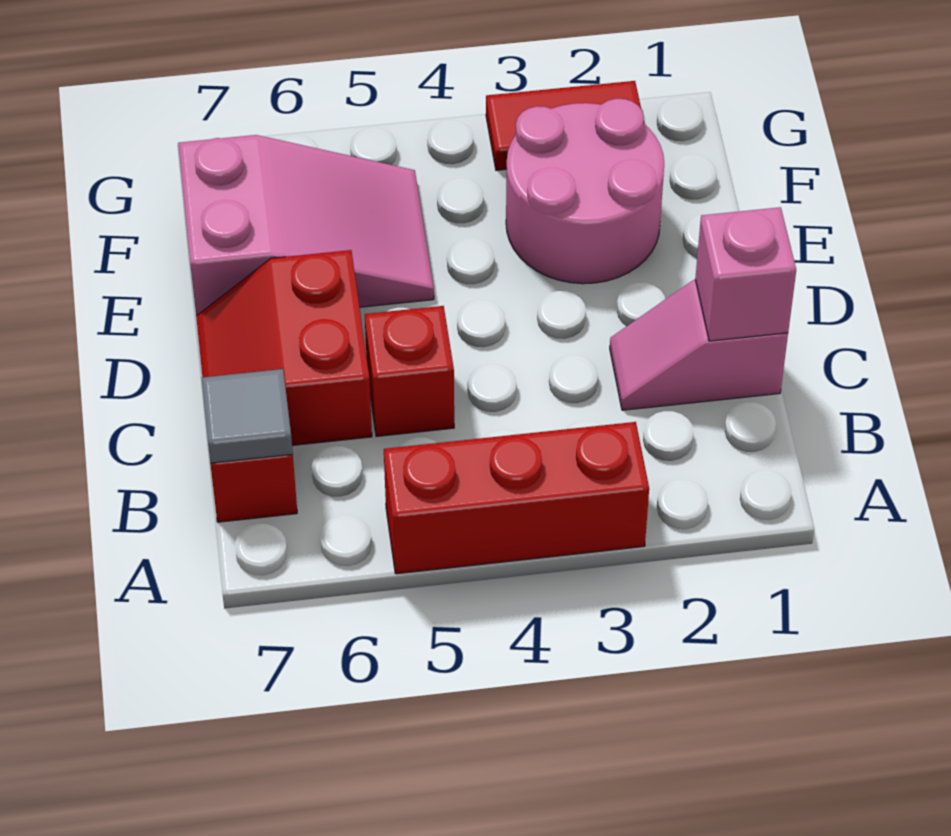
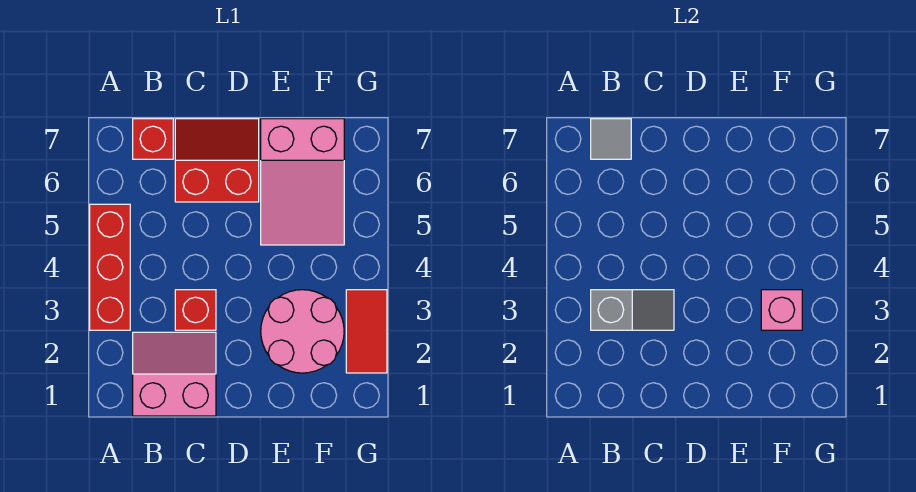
none -> grey slope B3:C3 level 2 top B
pink slope C1:C2 level 1 top 1 -> pink slope B1:C2 level 1 top 1
pink brick C1 level 2 -> pink brick F3 level 2
red brick C5 level 1 -> red brick C3 level 1

